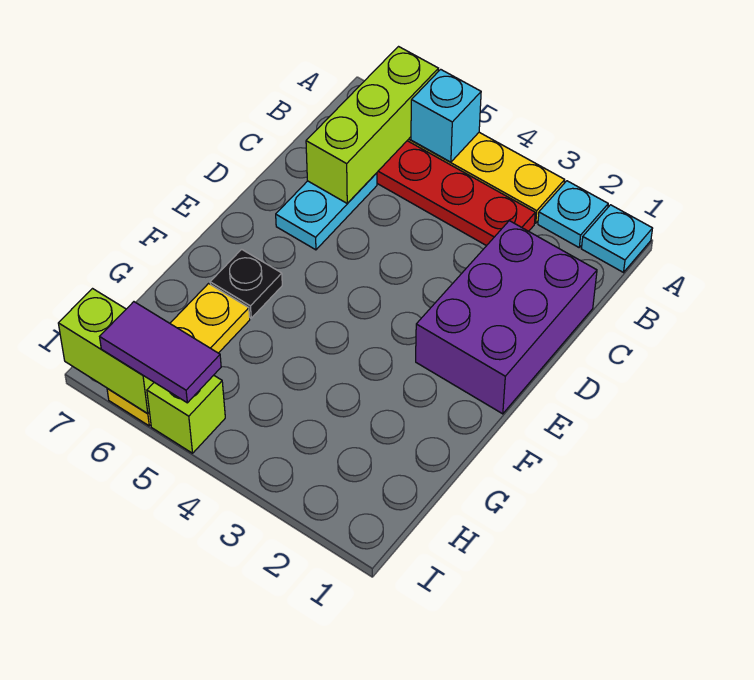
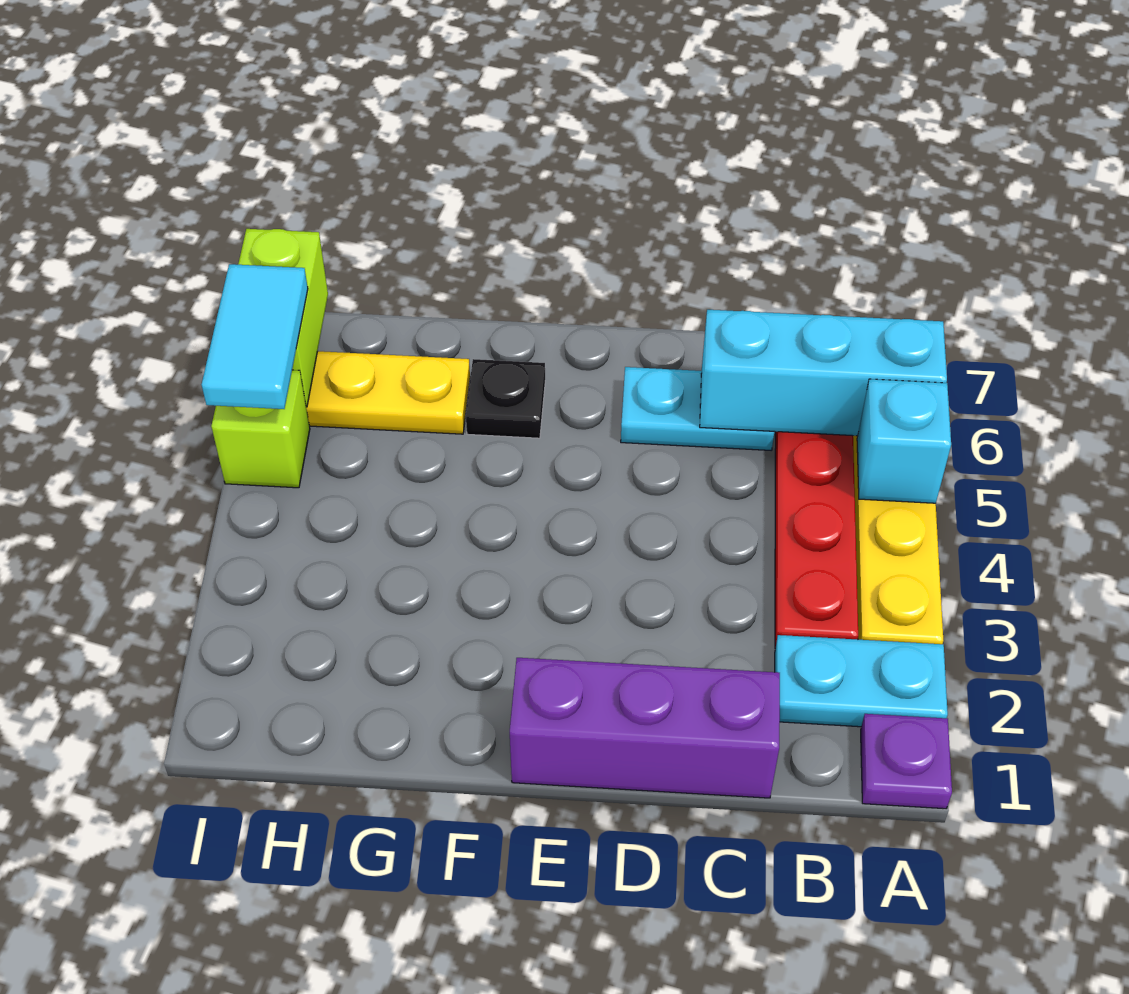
cyan plate A1 level 1 -> purple plate A1 level 1
cyan plate A2 level 1 -> cyan plate A2:B2 level 1
lime brick A6:C6 level 2 -> cyan brick A6:C6 level 2
purple brick C1:E2 level 1 -> purple brick C1:E1 level 1
purple tile I5:I6 level 3 -> cyan tile I5:I6 level 3

